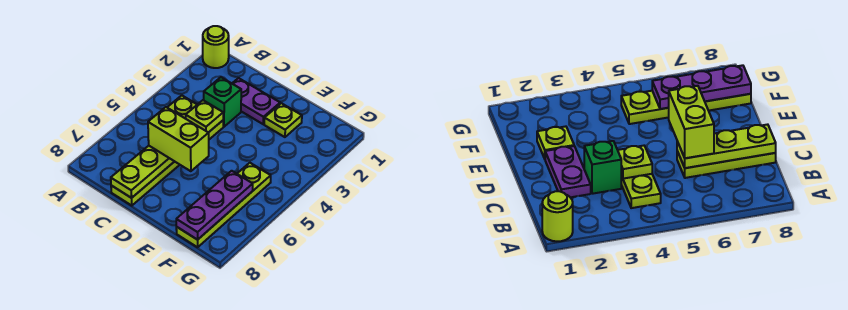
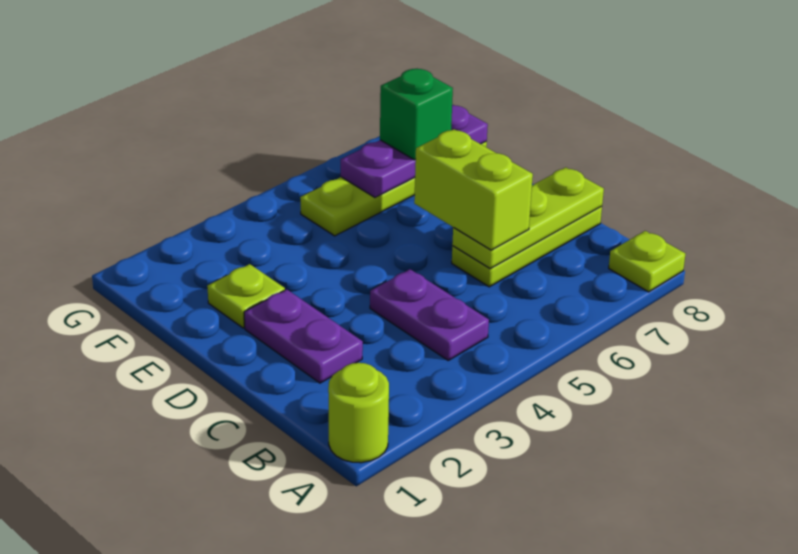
lime plate B4:C4 level 1 -> purple plate B4:C4 level 1
green brick C3 level 1 -> green brick F7 level 3
lime plate C4 level 2 -> lime plate A8 level 1

